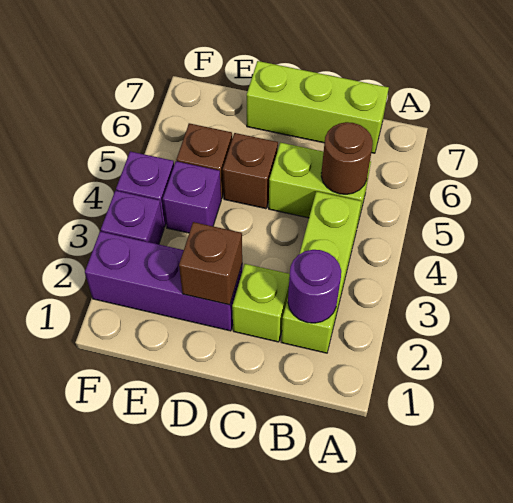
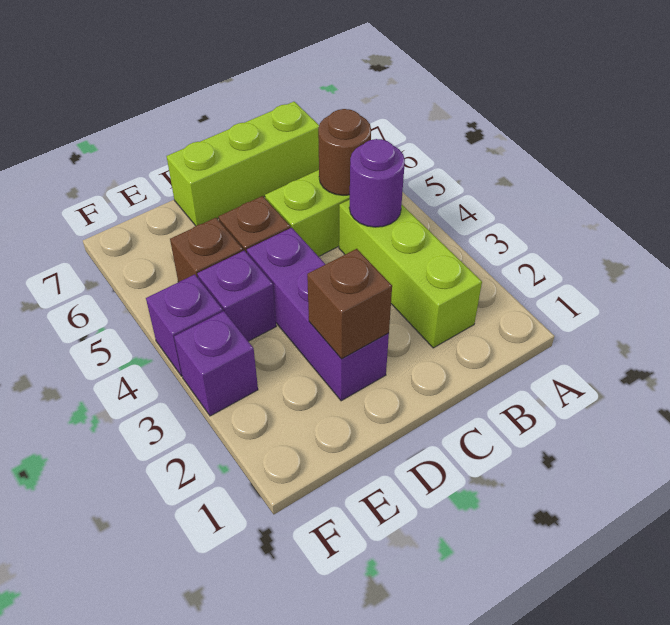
purple round brick B2 level 2 -> purple round brick B4 level 2
lime brick C2 level 1 -> none
purple brick D2:F2 level 1 -> purple brick D2:D4 level 1

